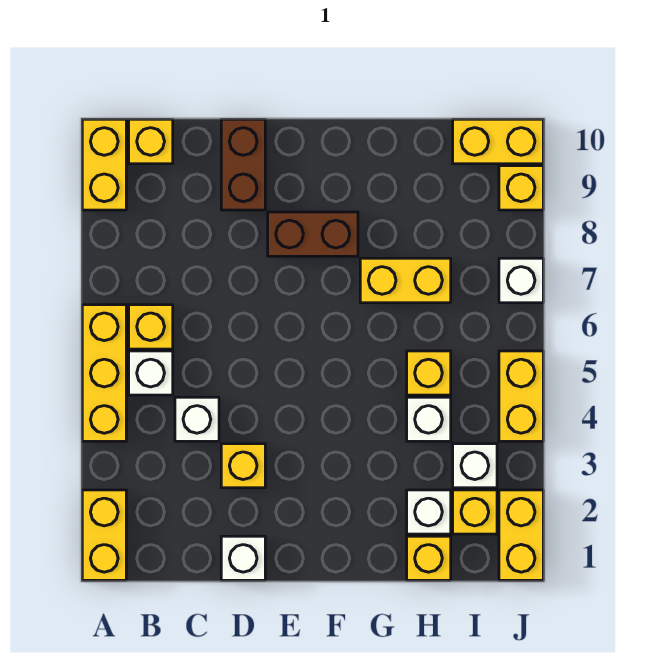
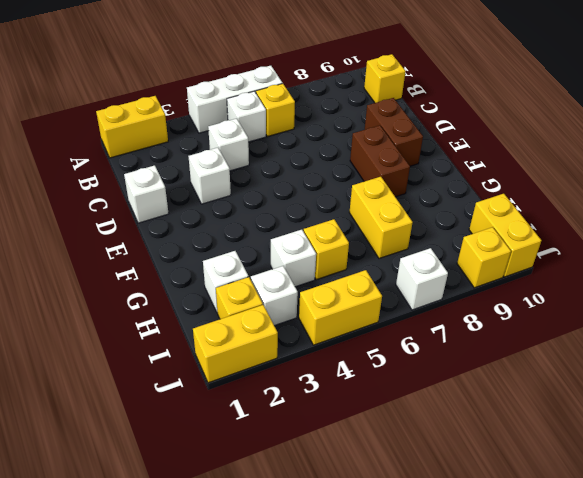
yellow brick A4:A6 level 1 -> white brick A4:A6 level 1
yellow brick A9:A10 level 1 -> none
yellow brick D3 level 1 -> white brick D3 level 1
brown brick D9:D10 level 1 -> brown brick D9:E9 level 1
yellow brick H1 level 1 -> none

